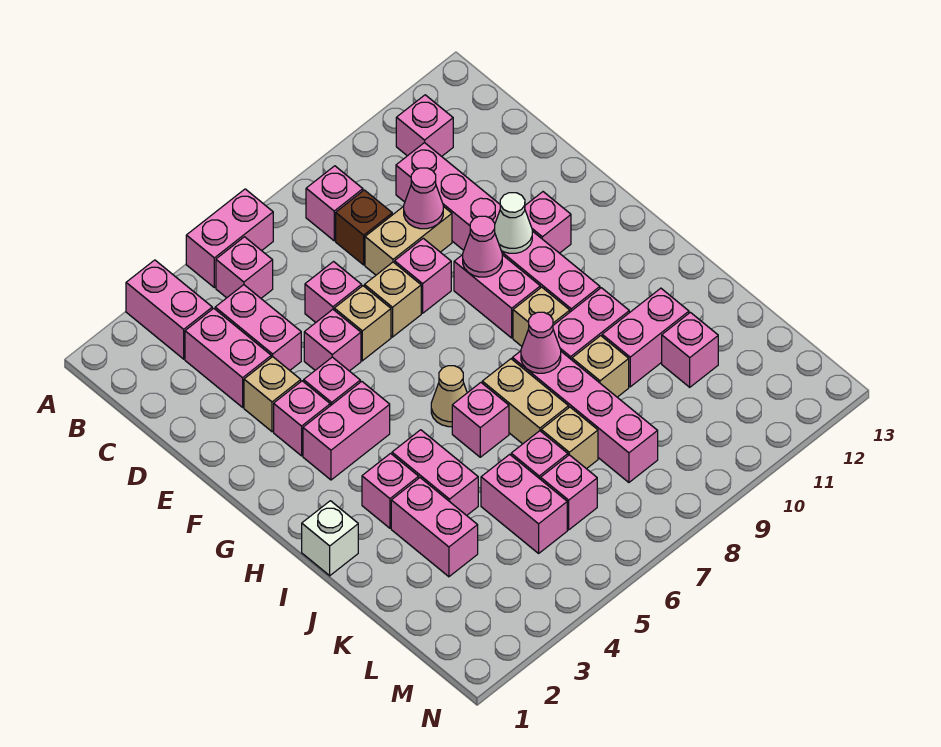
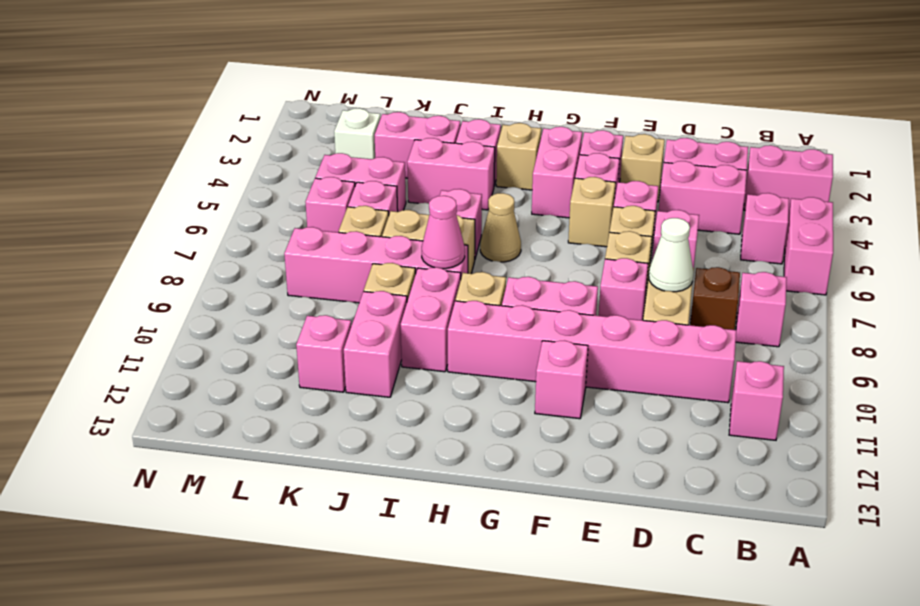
pink cone D9 level 2 -> none
none -> tan brick F5 level 1
pink cone F9 level 2 -> none
white cone F10 level 2 -> white cone D8 level 2
none -> tan brick H3 level 1
white brick I1 level 1 -> white brick L3 level 1

